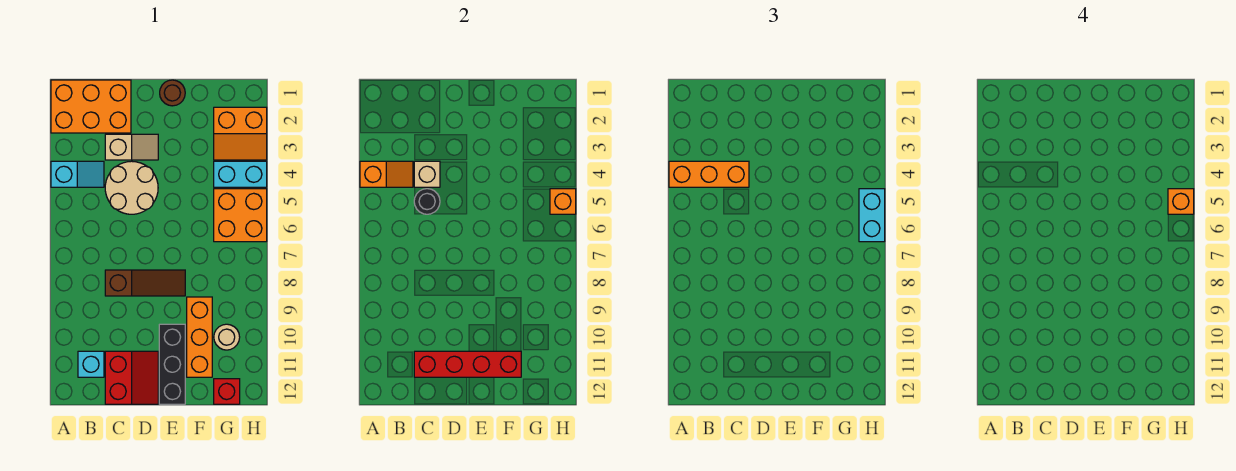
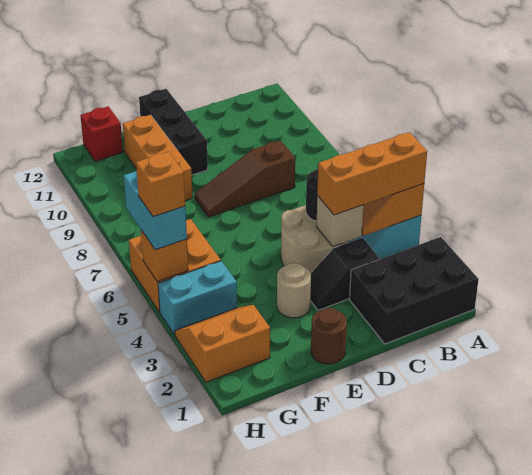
orange brick A1:C2 level 1 -> black brick A1:C2 level 1
cyan brick B11 level 1 -> none
tan slope C3:D3 level 1 top C -> black slope C3:D3 level 1 top C
red slope C11:D12 level 1 top C -> none
red brick C11:F11 level 2 -> none
tan round brick G10 level 1 -> tan round brick E3 level 1

